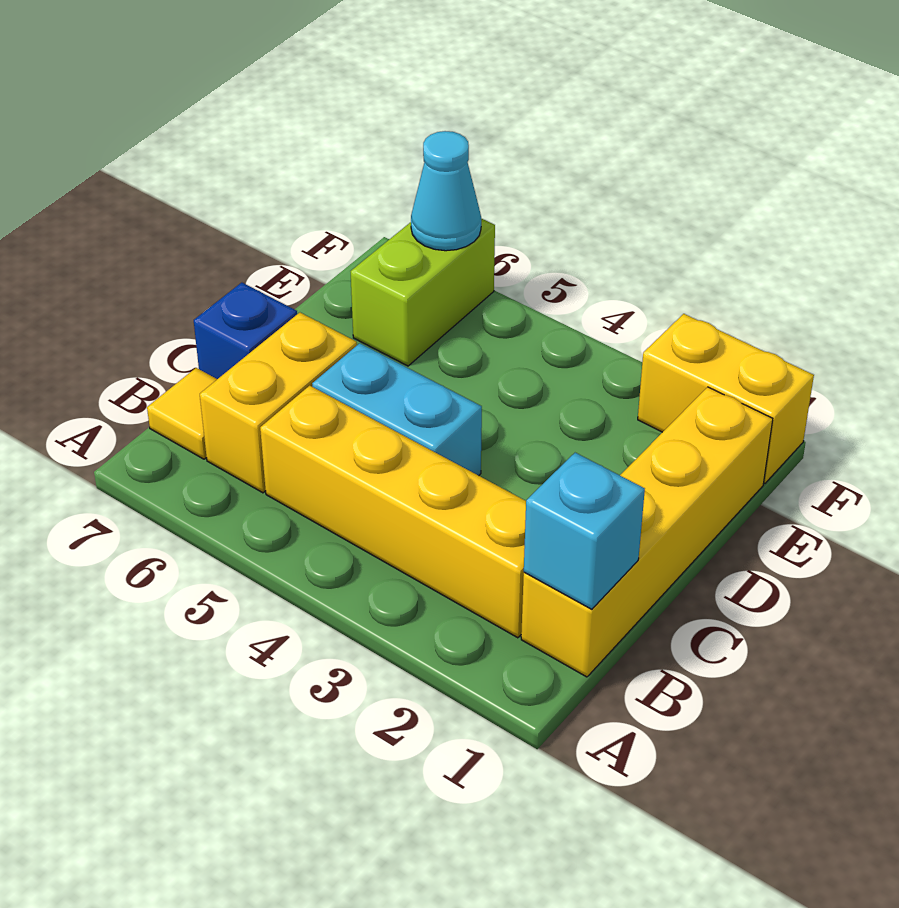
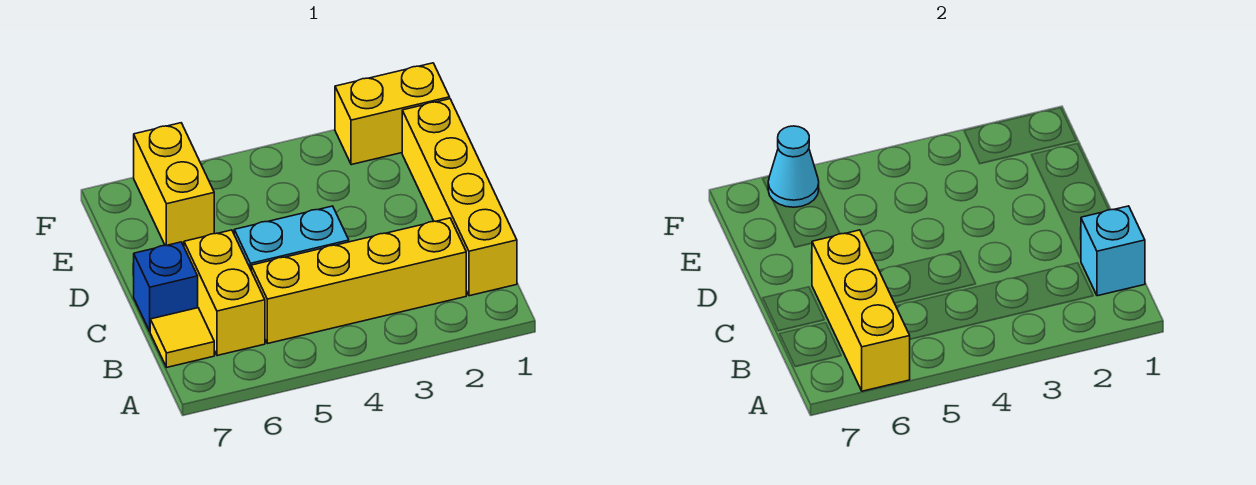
none -> yellow brick A6:C6 level 2
lime brick E6:F6 level 1 -> yellow brick E6:F6 level 1

